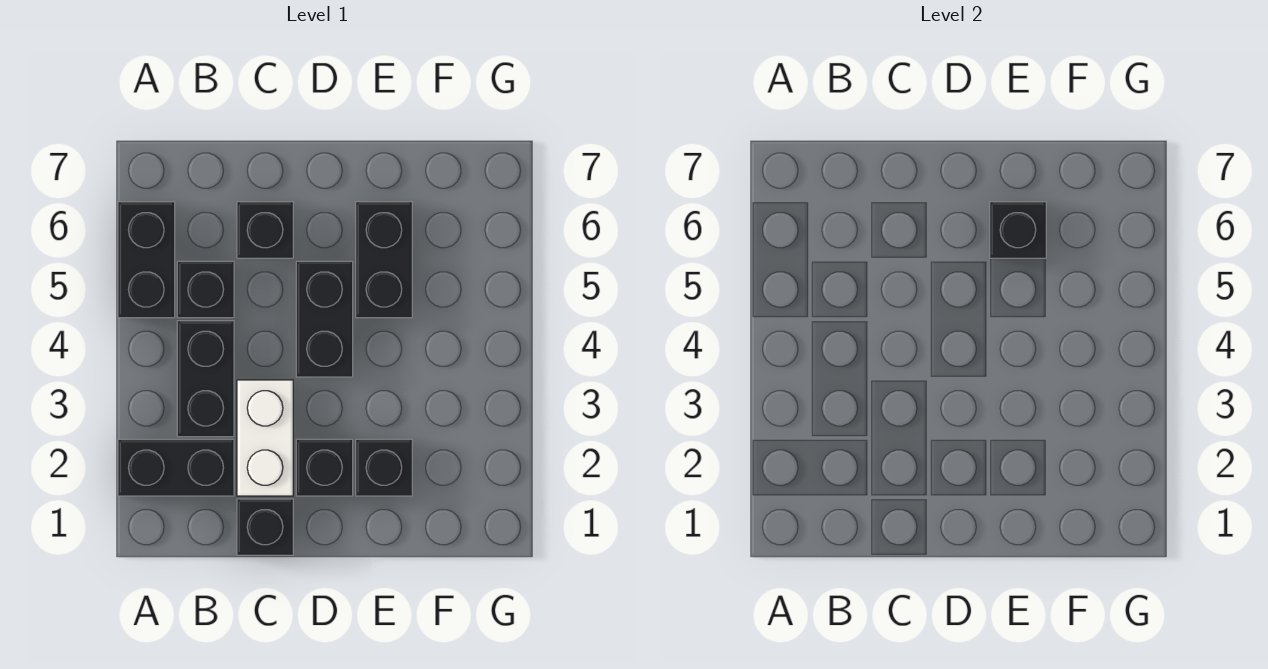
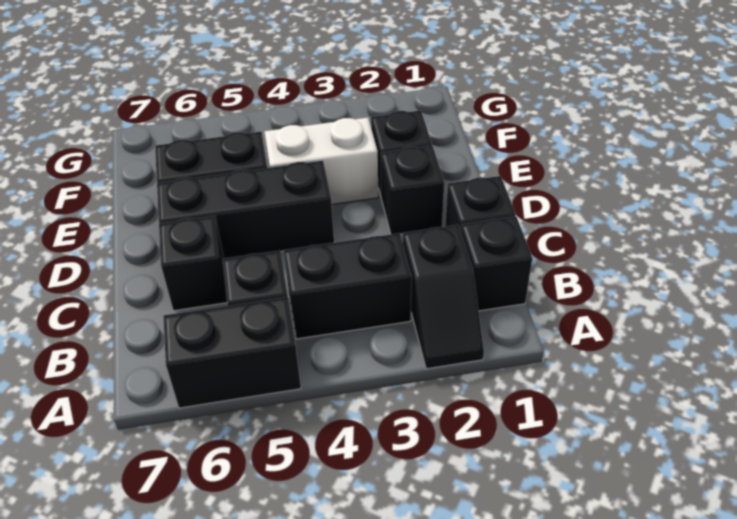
black brick A2:B2 level 1 -> black slope A2:B2 level 1 top B
white brick C2:C3 level 1 -> white brick E3:E4 level 1
black brick D4:D5 level 1 -> black brick D4:D6 level 1
black brick E6 level 2 -> black brick B1 level 1

